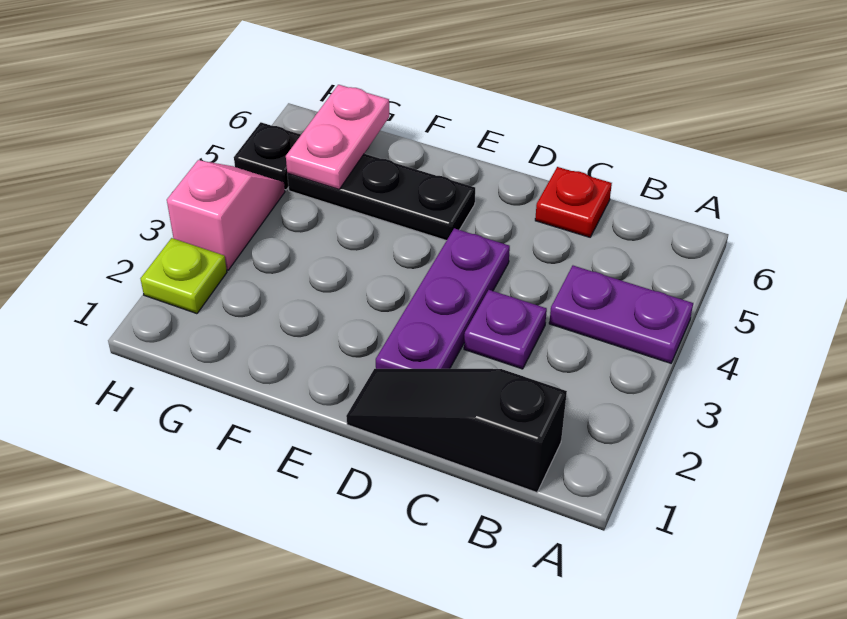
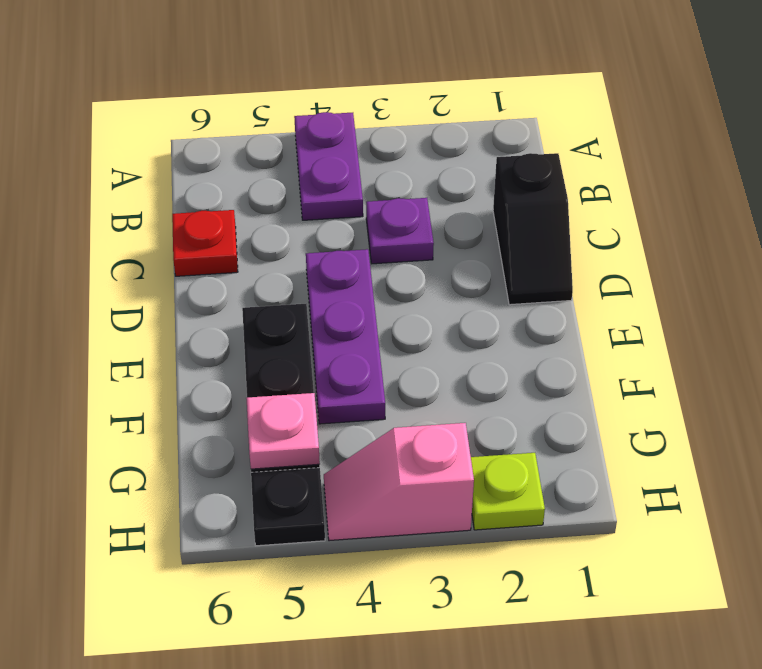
black slope B1:D1 level 1 top B -> black slope C1:D1 level 1 top C
purple plate D2:D4 level 1 -> purple plate D4:F4 level 1
pink plate G5:G6 level 2 -> pink plate G5 level 2

